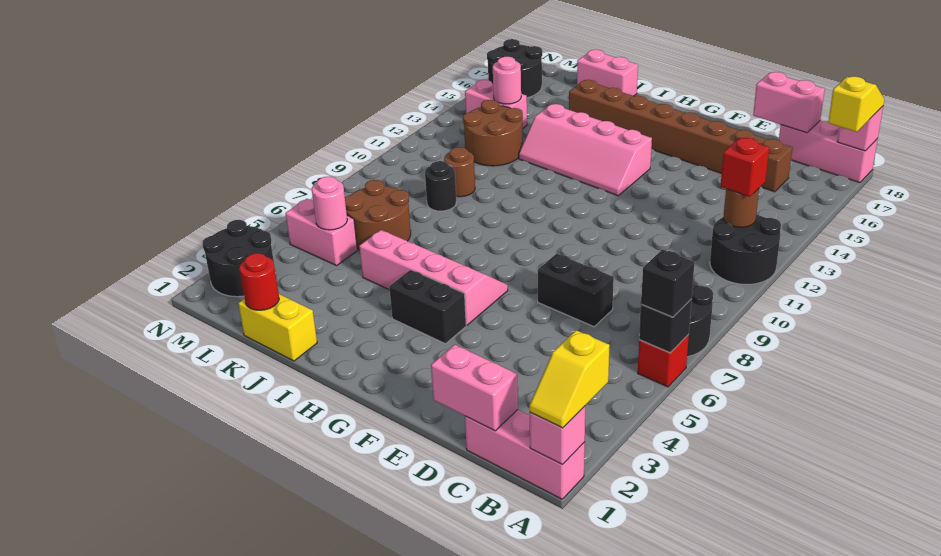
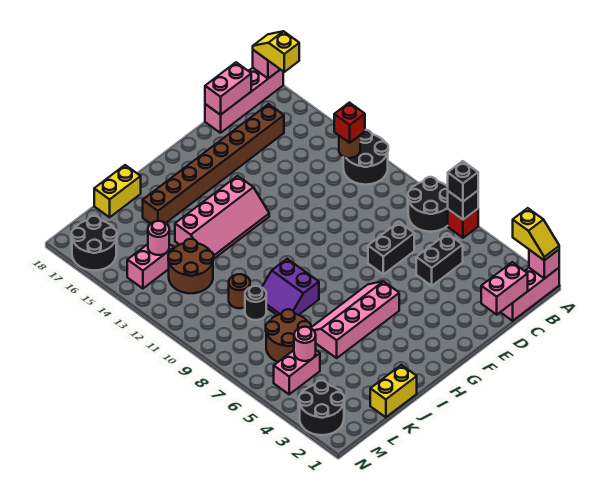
pink brick A18:C18 level 1 -> pink brick A18:D18 level 1
black brick G4:H4 level 1 -> black brick C5:D5 level 1
none -> purple slope I8:J9 level 1 top I
pink brick J18:K18 level 1 -> yellow brick J18:K18 level 1
red round brick K1 level 2 -> none

